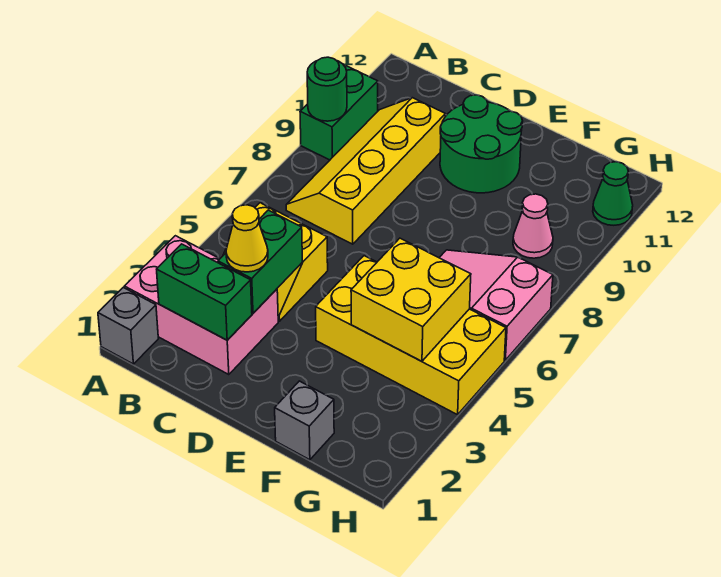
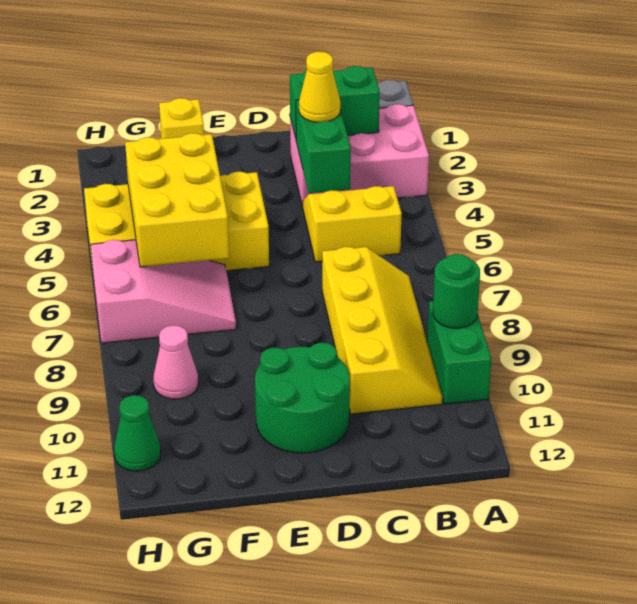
grey brick F1 level 1 -> yellow brick F1 level 1
yellow brick F4:G5 level 2 -> yellow brick F4:G6 level 2

